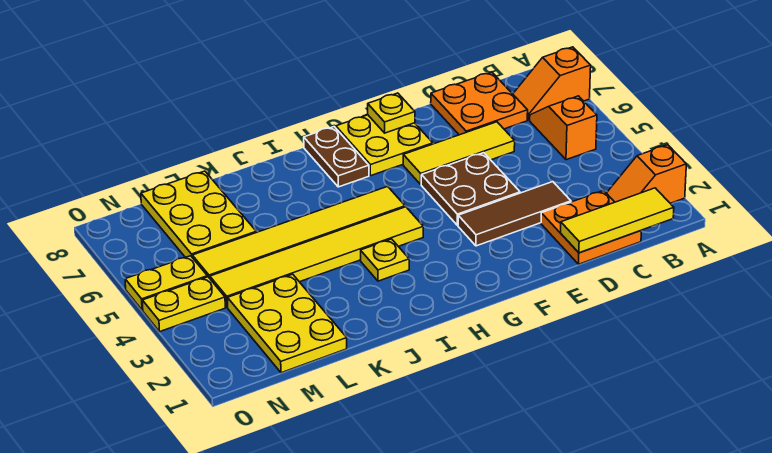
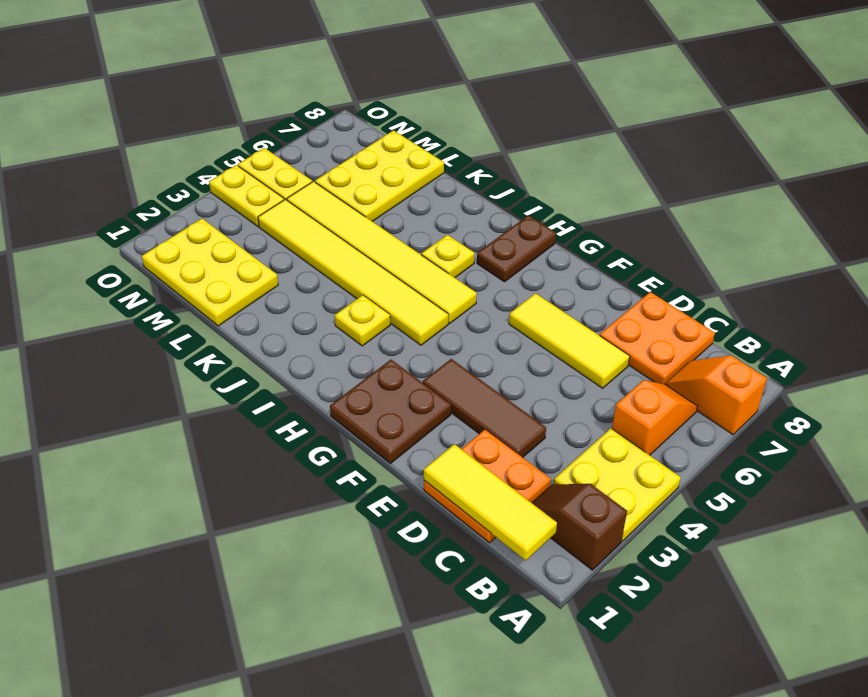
orange slope A2:B2 level 1 top A -> brown slope A2:B2 level 1 top A
brown plate E4:F5 level 1 -> brown plate F1:G2 level 1
yellow plate F7:G8 level 1 -> yellow plate A3:B4 level 1
yellow plate F8 level 2 -> yellow plate I6 level 1
yellow plate L1:M3 level 1 -> yellow plate L1:N2 level 1

